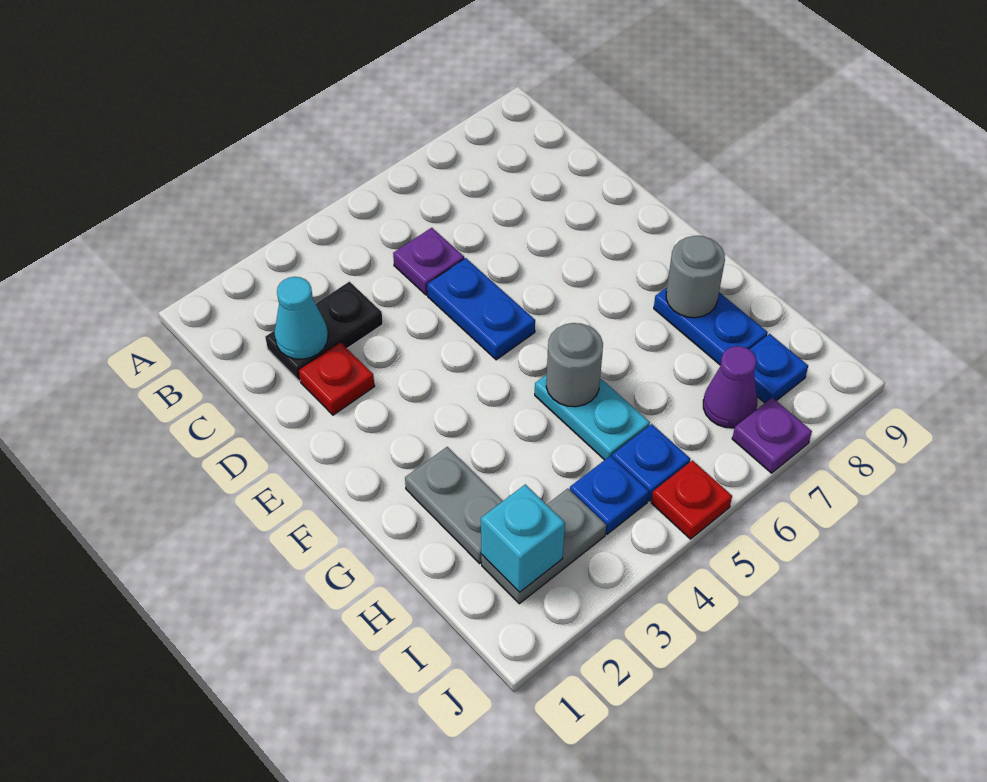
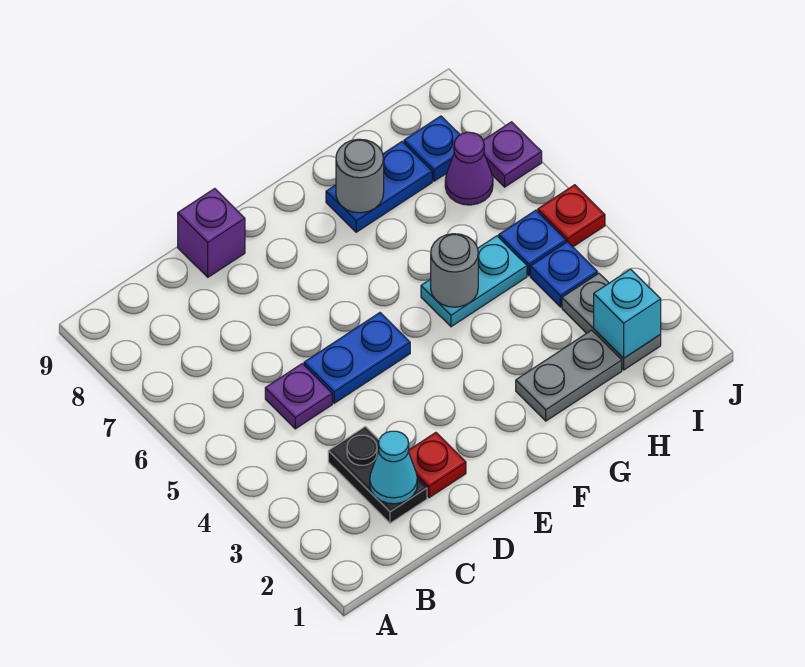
none -> purple brick D9 level 1

